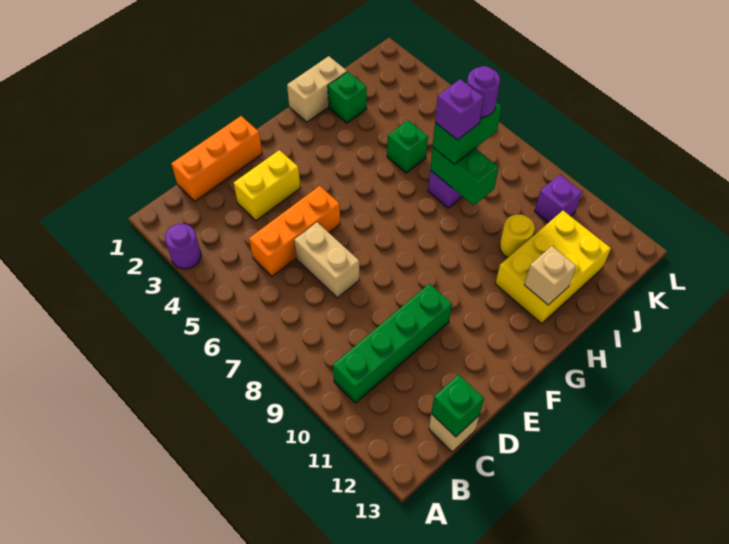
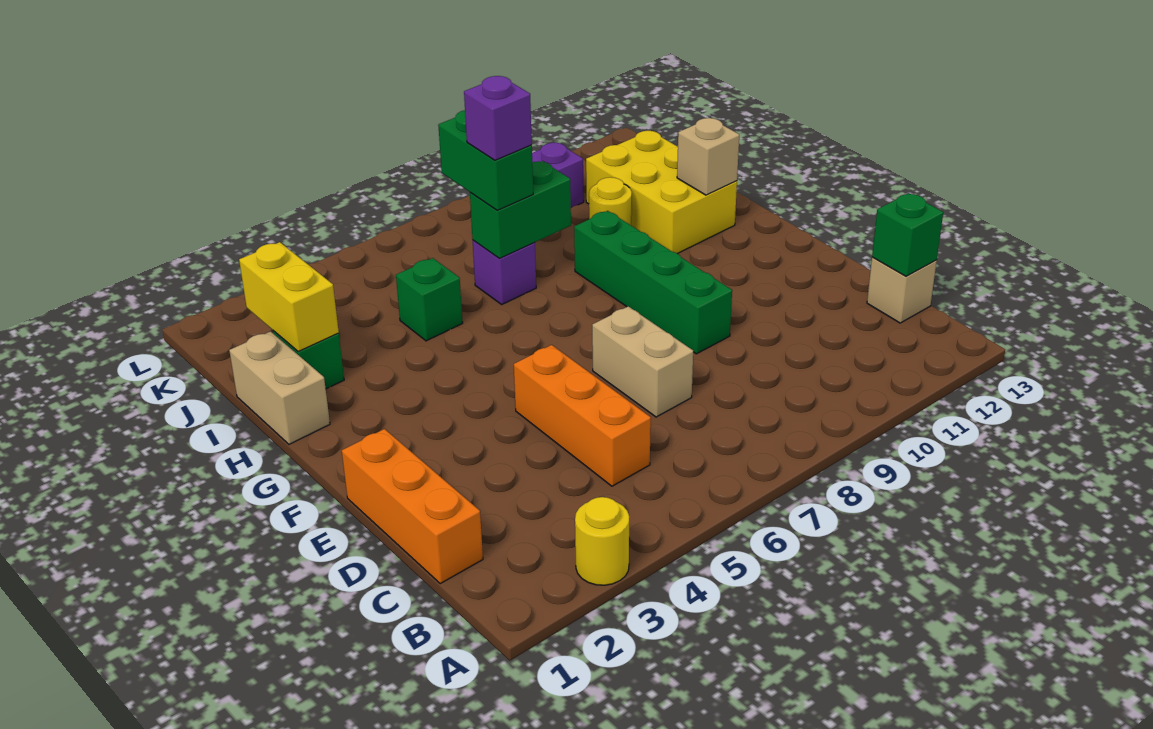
purple round brick A3 level 1 -> yellow round brick A3 level 1
green brick B10:E10 level 1 -> green brick E9:H9 level 1
yellow brick D3:E3 level 1 -> yellow brick I2:J2 level 2
tan brick D6:D7 level 1 -> tan brick D7:E7 level 1
purple round brick J7 level 4 -> none

